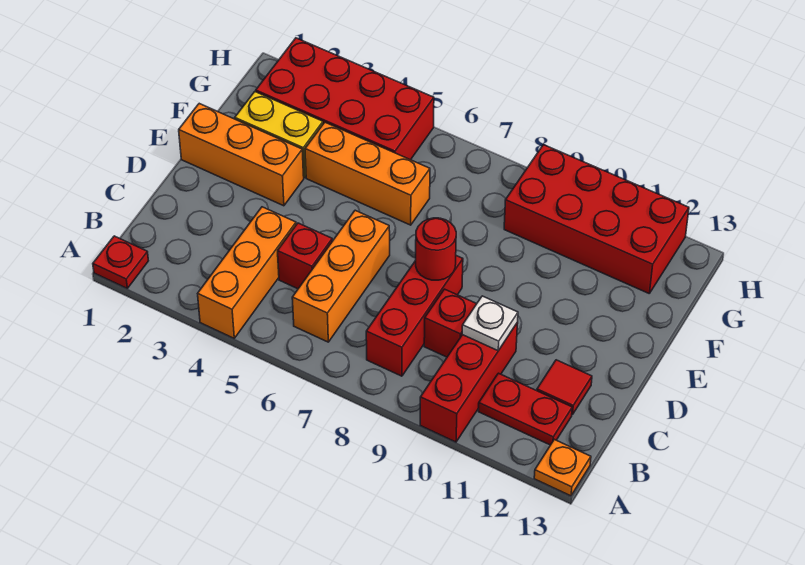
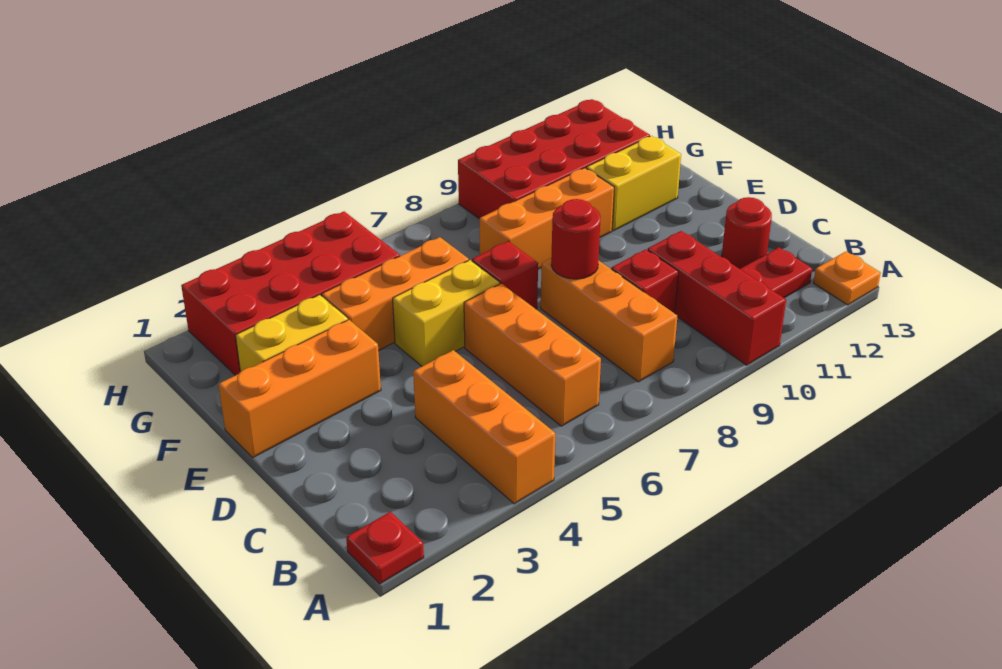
red brick B8:D8 level 1 -> orange brick B8:D8 level 1
red brick C5 level 1 -> red brick E7 level 1
white plate C10 level 2 -> none
red tile C12 level 1 -> red round brick C12 level 1
none -> yellow brick E5:E6 level 1
none -> orange brick F8:F10 level 1
none -> yellow brick F11:F12 level 1

